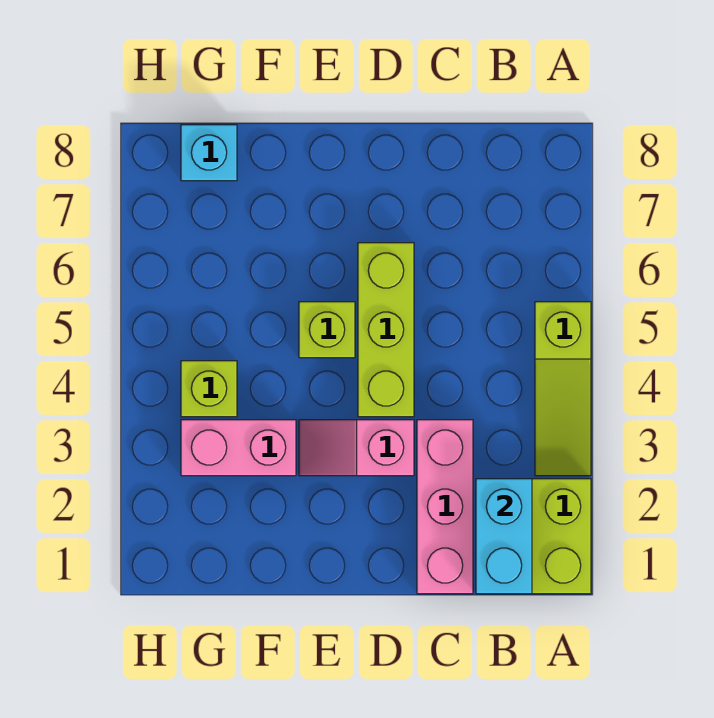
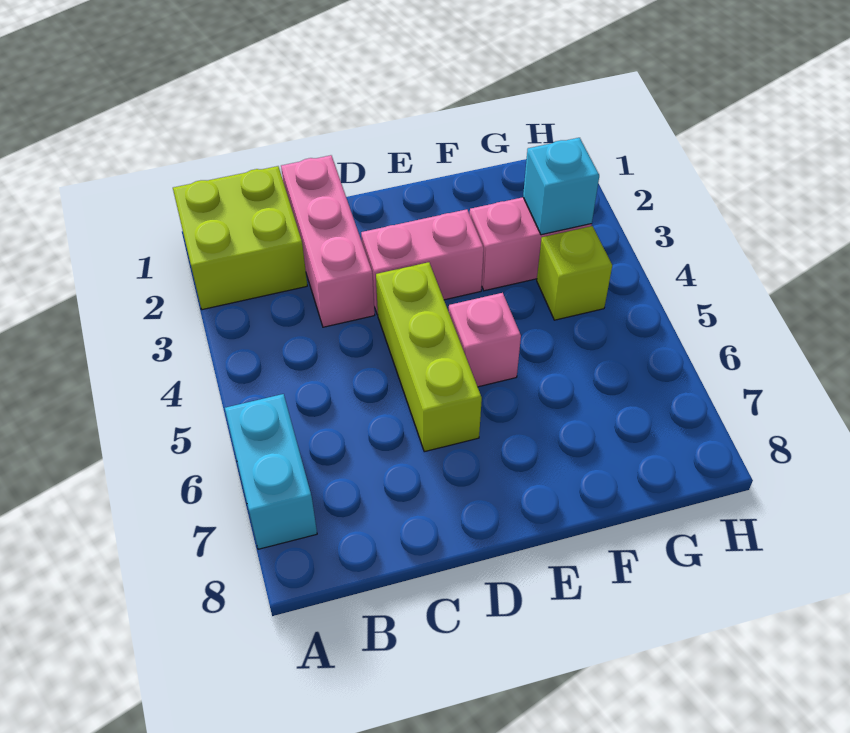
lime slope A3:A5 level 1 top 5 -> none
cyan brick B1:B2 level 2 -> cyan brick A6:A7 level 1
pink slope D3:E3 level 1 top D -> pink brick D3:E3 level 1
lime brick E5 level 1 -> pink brick E5 level 1
cyan brick G8 level 1 -> cyan brick G3 level 2

